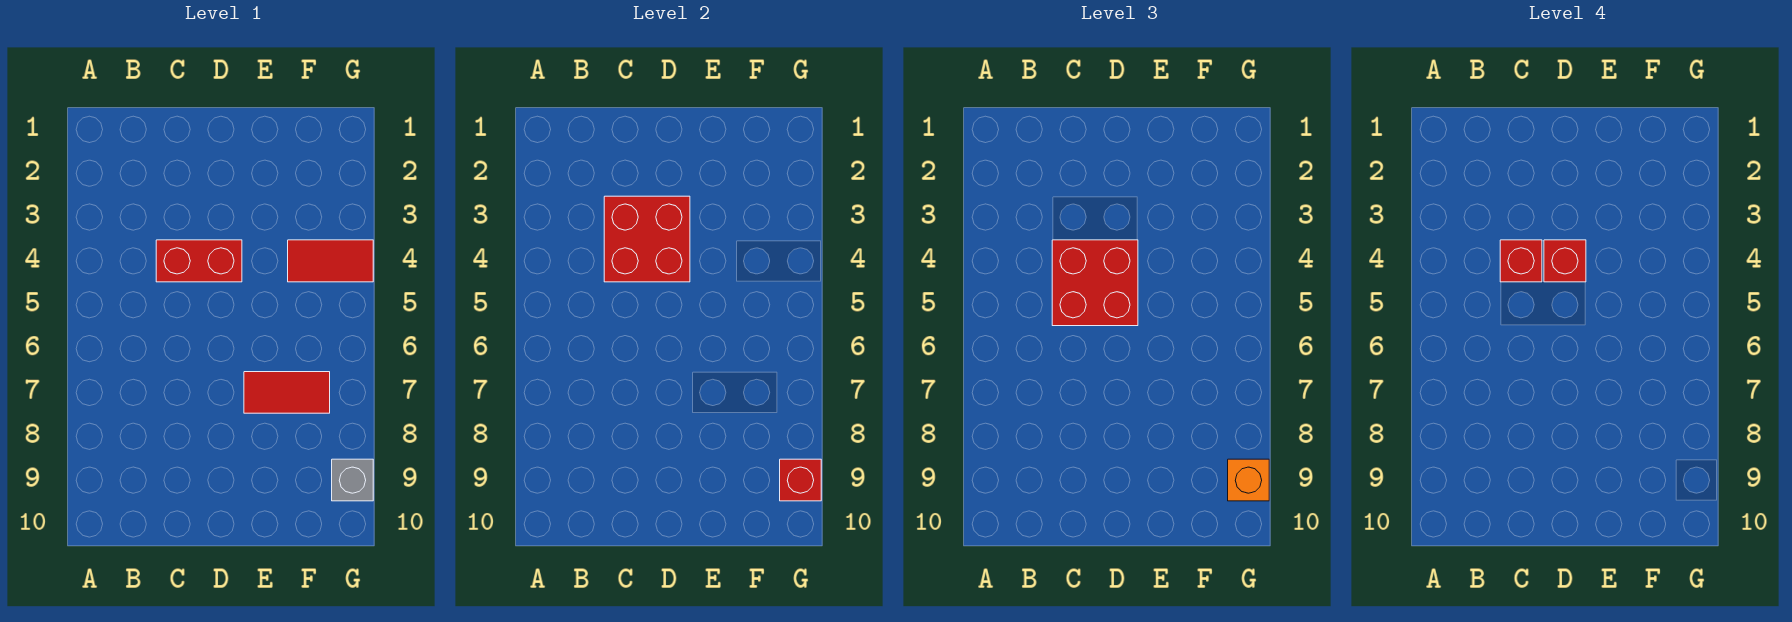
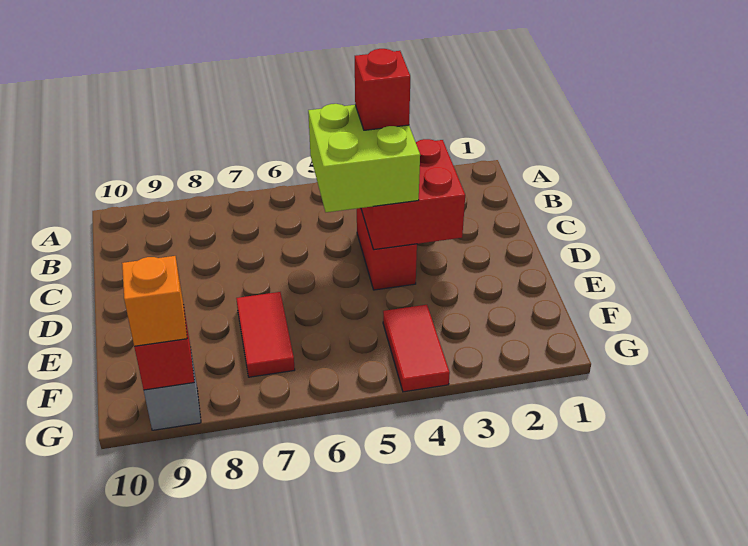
red brick C4:D5 level 3 -> lime brick C4:D5 level 3
red brick D4 level 4 -> none

